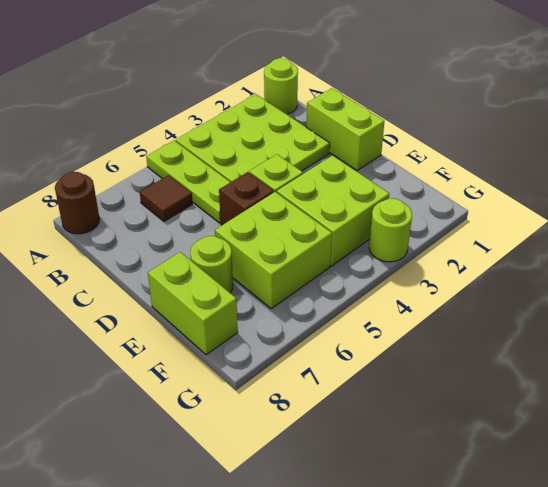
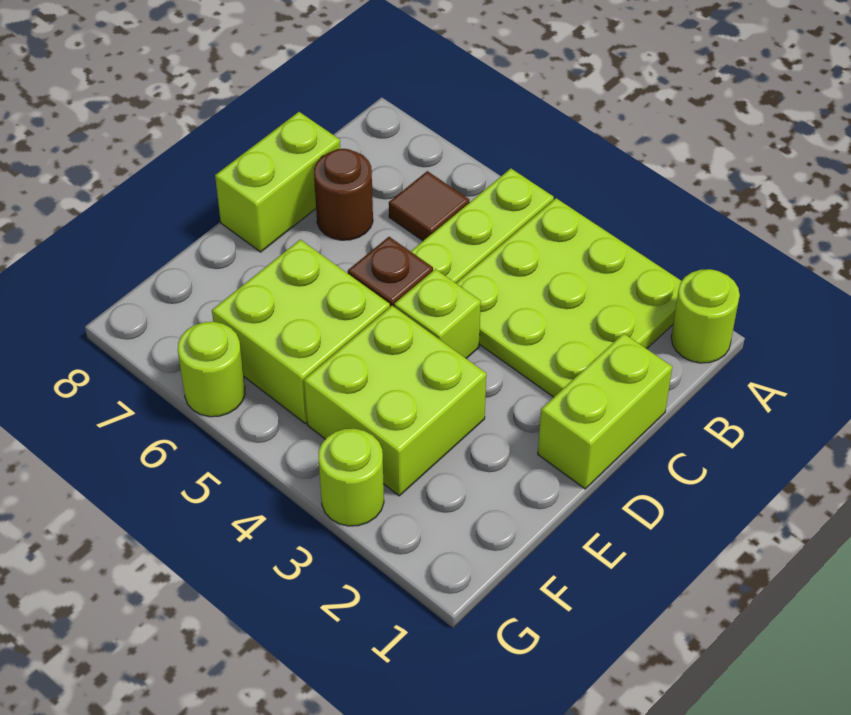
brown round brick A8 level 1 -> brown round brick C7 level 1
lime round brick E7 level 1 -> lime round brick G6 level 1
lime brick E8:F8 level 1 -> lime brick C8:D8 level 1

